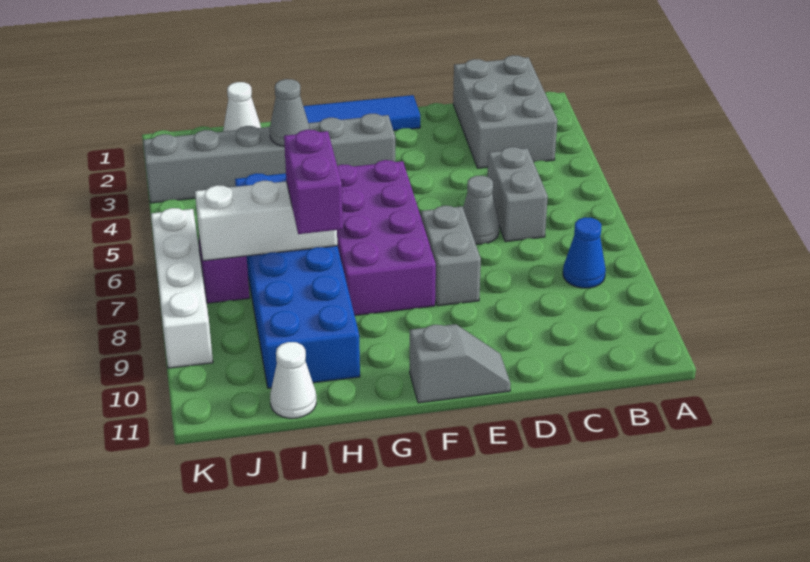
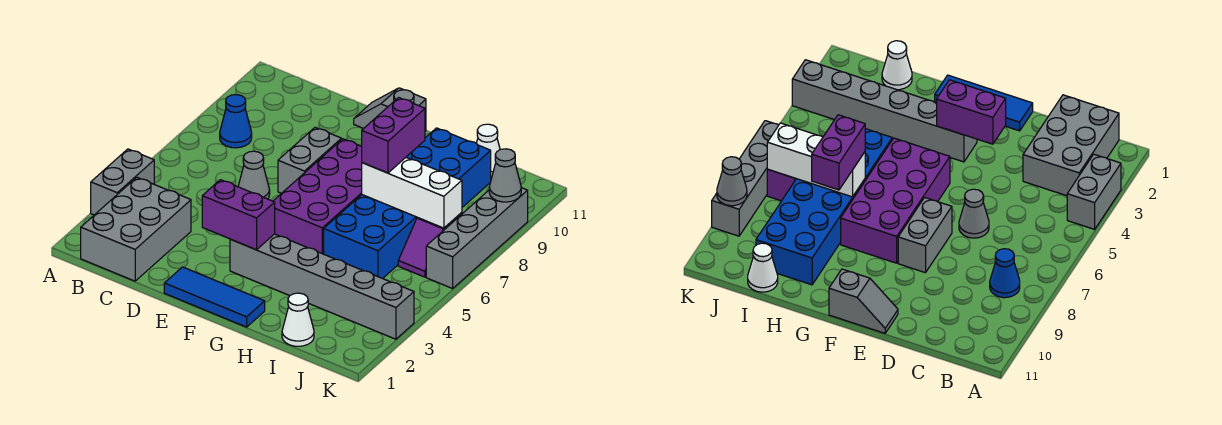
grey brick C5:C6 level 1 -> grey brick A3:A4 level 1
none -> purple brick E3:F3 level 2
grey cone H3 level 2 -> grey cone K9 level 2
white brick K6:K9 level 1 -> grey brick K6:K9 level 1

